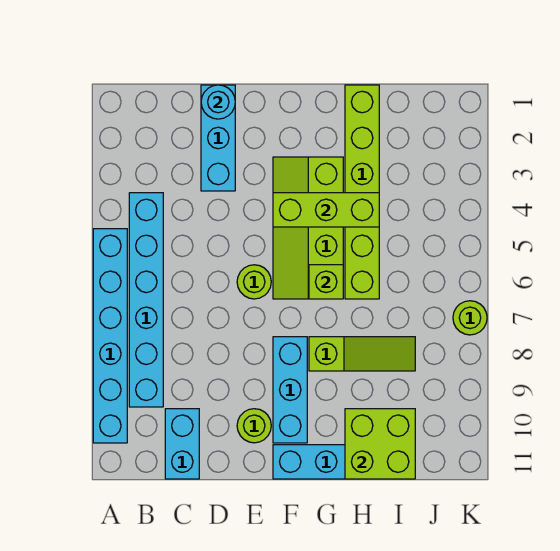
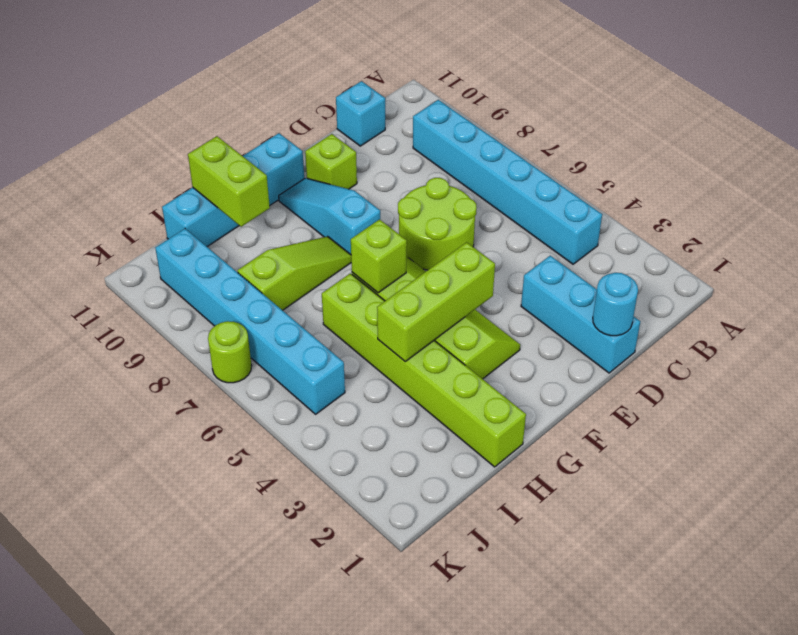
cyan brick A5:A10 level 1 -> cyan brick J5:J10 level 1
cyan brick C10:C11 level 1 -> cyan brick C11 level 1
lime round brick E6 level 1 -> lime round brick D6:E7 level 1
lime round brick E10 level 1 -> lime brick E10 level 1
cyan brick F8:F10 level 1 -> cyan slope F8:F10 level 1 top 8
lime slope G8:I8 level 1 top G -> lime slope G8:I8 level 1 top I
lime brick H10:I11 level 2 -> lime brick H10:H11 level 2

